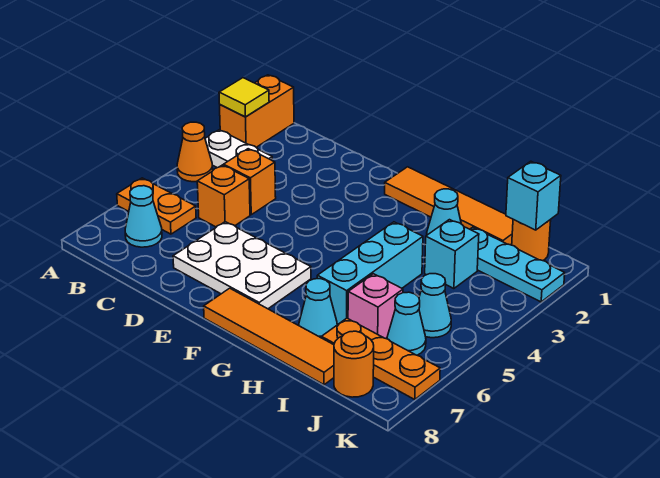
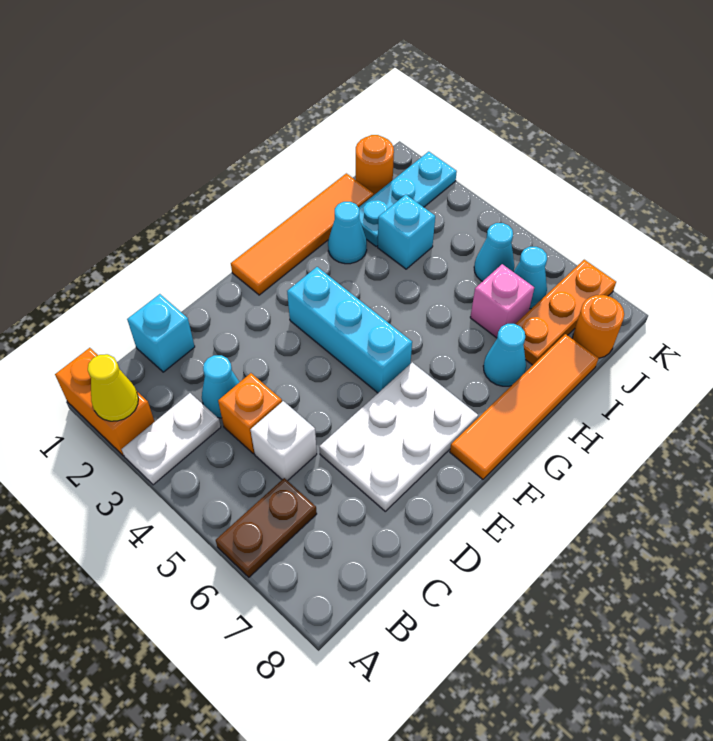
yellow tile A2 level 2 -> yellow cone A2 level 2
orange cone A4 level 1 -> none
orange plate A6:B6 level 1 -> brown plate A6:B6 level 1
cyan cone B7 level 1 -> cyan cone C3 level 1
orange brick C5 level 1 -> white brick C5 level 1
cyan brick H4:H6 level 1 -> cyan brick F3:F5 level 1
cyan brick J1 level 2 -> cyan brick C1 level 1

